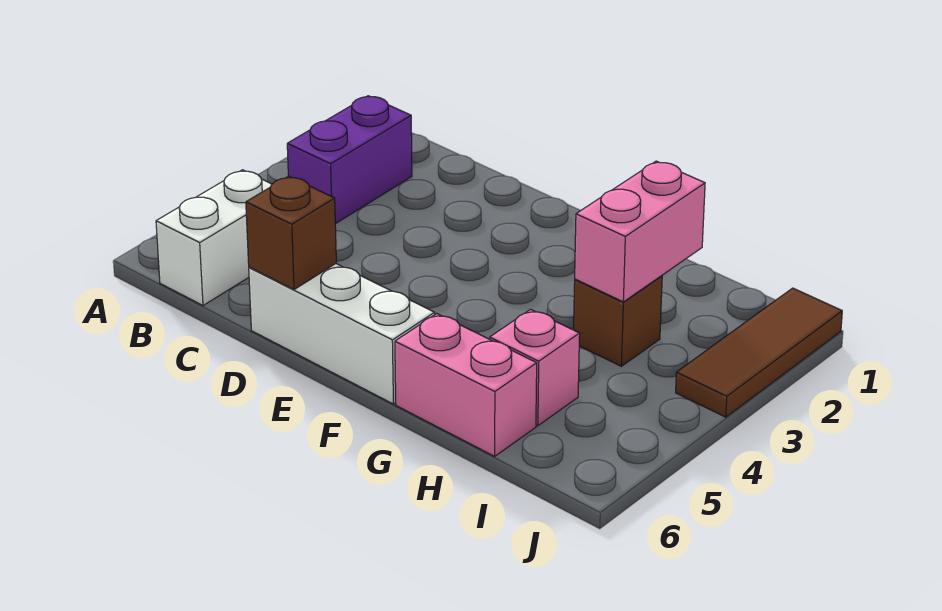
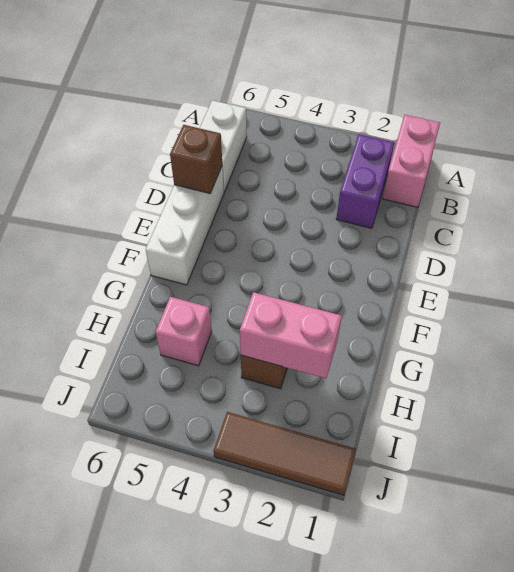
purple brick B2:B3 level 1 -> purple brick B2:C2 level 1
white brick B5:B6 level 1 -> white brick B6:C6 level 1
pink brick G6:H6 level 1 -> pink brick A1:B1 level 1

